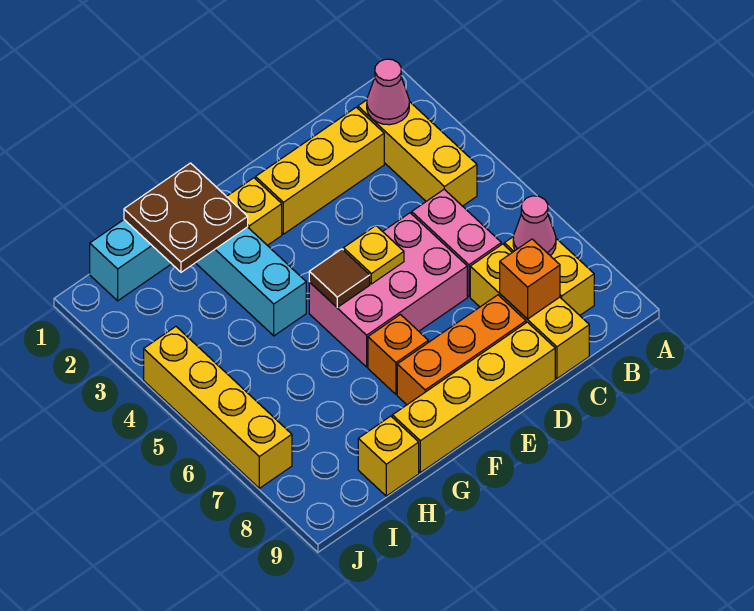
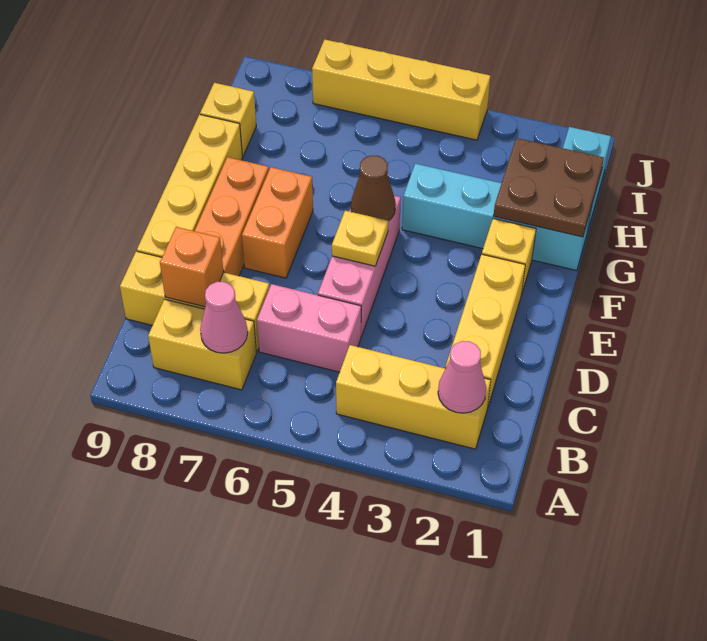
pink brick D5:F6 level 1 -> pink brick D5:F5 level 1
brown tile F5 level 2 -> brown cone F5 level 2
orange brick F7 level 1 -> orange brick E7:F7 level 1

